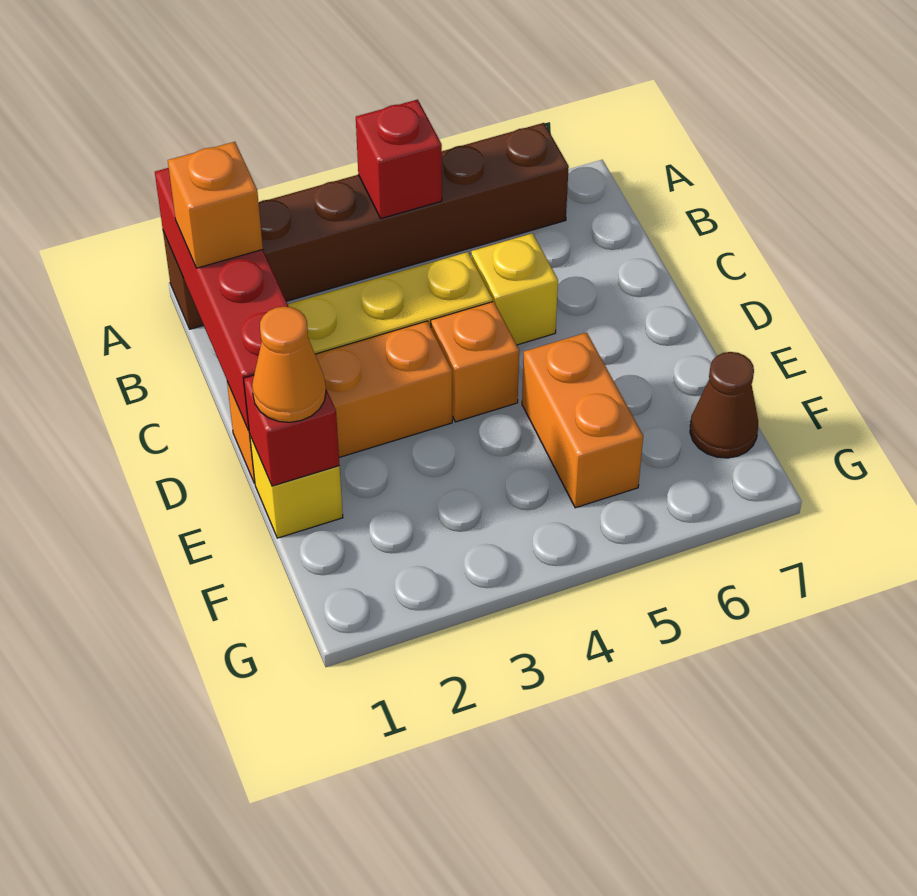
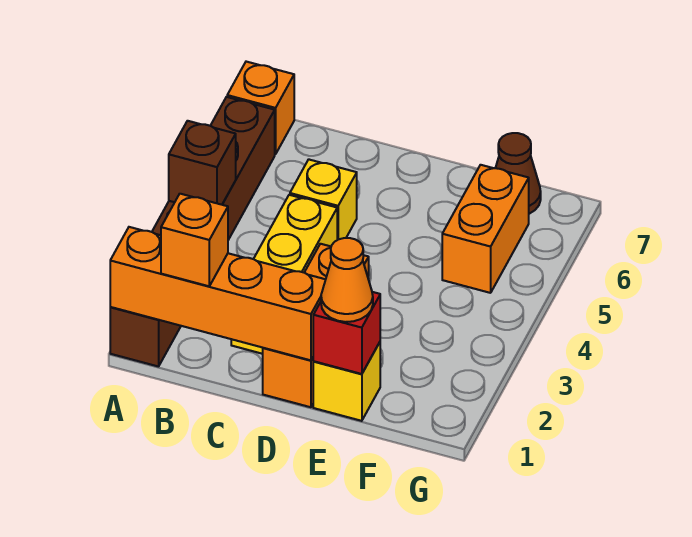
red brick A1:D1 level 2 -> orange brick A1:D1 level 2
red brick A4 level 2 -> brown brick A4 level 2
orange brick D4 level 1 -> orange brick A7 level 1
orange brick E5:F5 level 1 -> orange brick F5:F6 level 1

